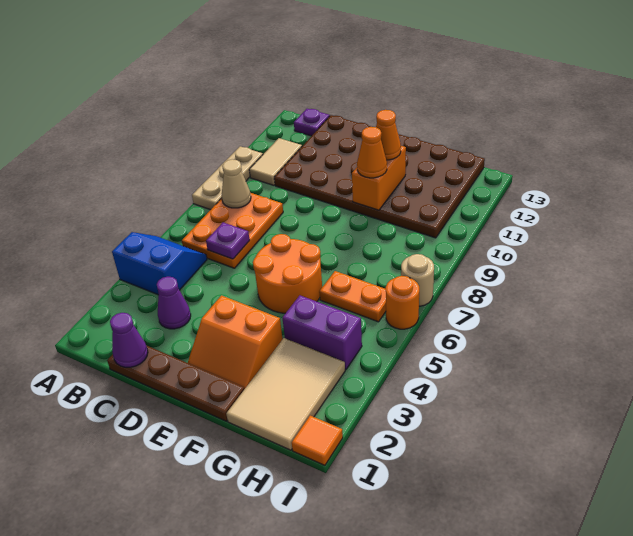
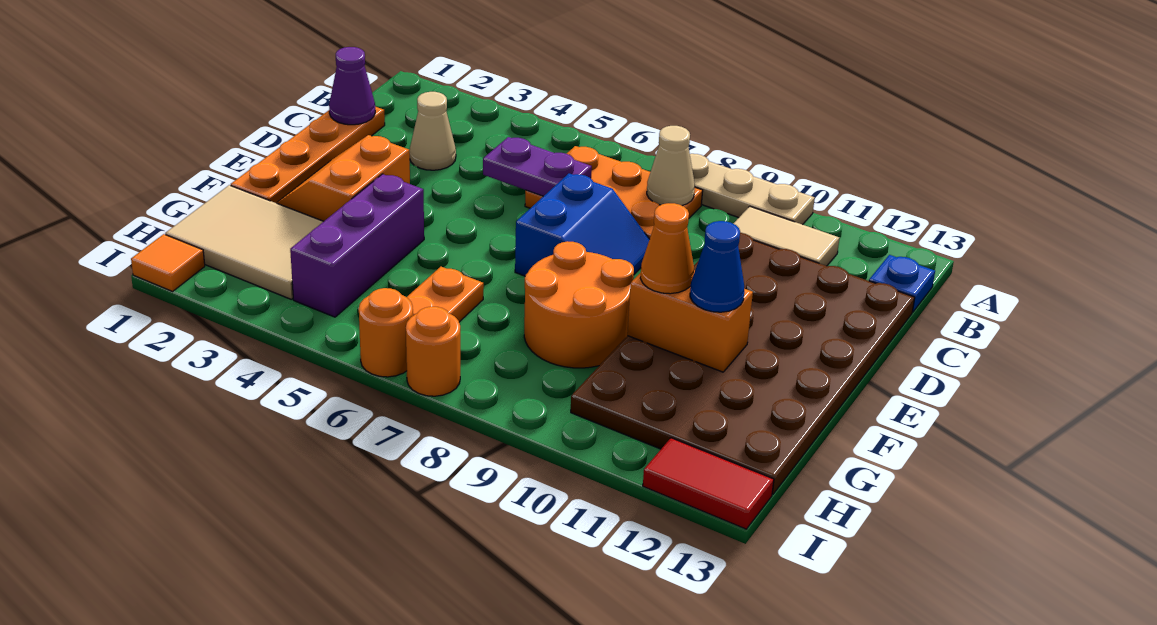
blue slope A4:B5 level 1 top 4 -> blue slope D7:E8 level 1 top 7
purple plate B13 level 1 -> blue plate B13 level 1
brown plate C1:F1 level 1 -> orange plate C1:F1 level 1
purple cone C3 level 1 -> tan cone C3 level 1
purple plate C6 level 2 -> purple plate C5:C6 level 2
orange round brick E5:F6 level 1 -> orange round brick F8:G9 level 1
orange cone F11 level 3 -> blue cone F11 level 3
purple brick G4:H4 level 1 -> purple brick F4:H4 level 1
tan round brick I7 level 1 -> orange round brick I7 level 1
none -> red tile I12:I13 level 1

